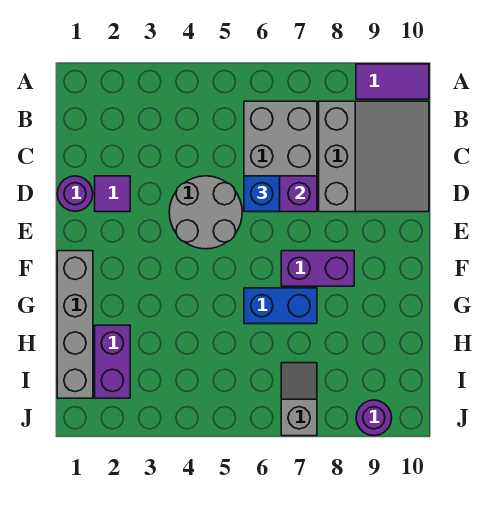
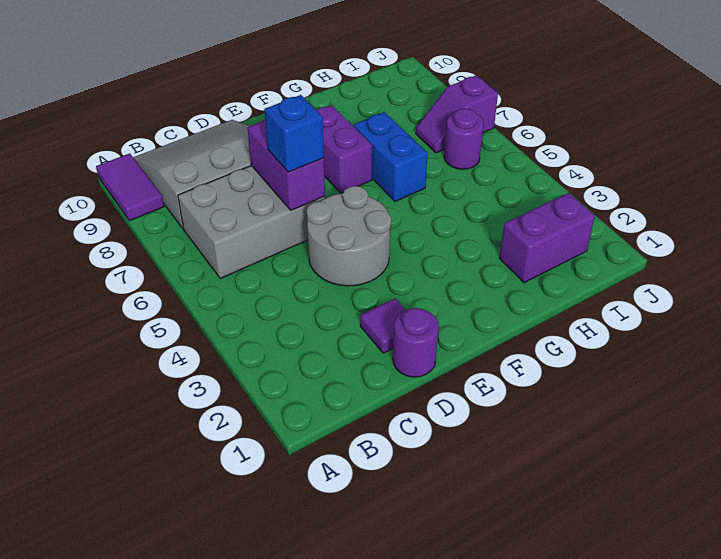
grey brick F1:I1 level 1 -> none
grey slope I7:J7 level 1 top J -> purple slope I7:J7 level 1 top J
purple round brick J9 level 1 -> purple round brick I6 level 1

